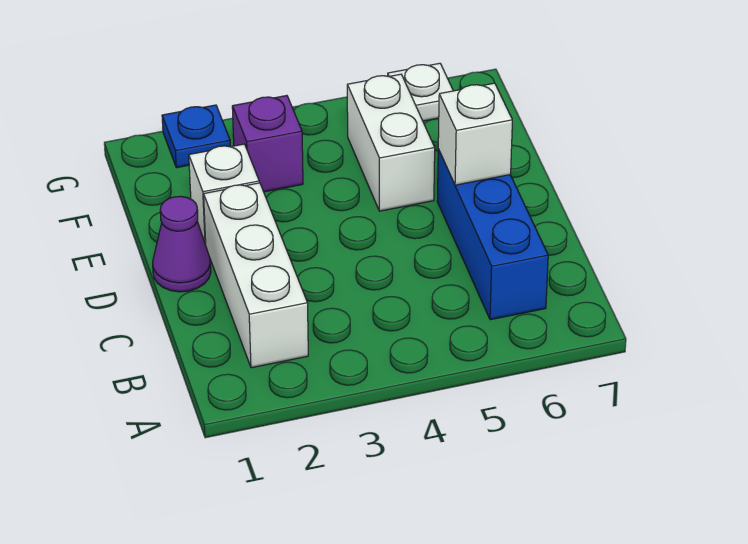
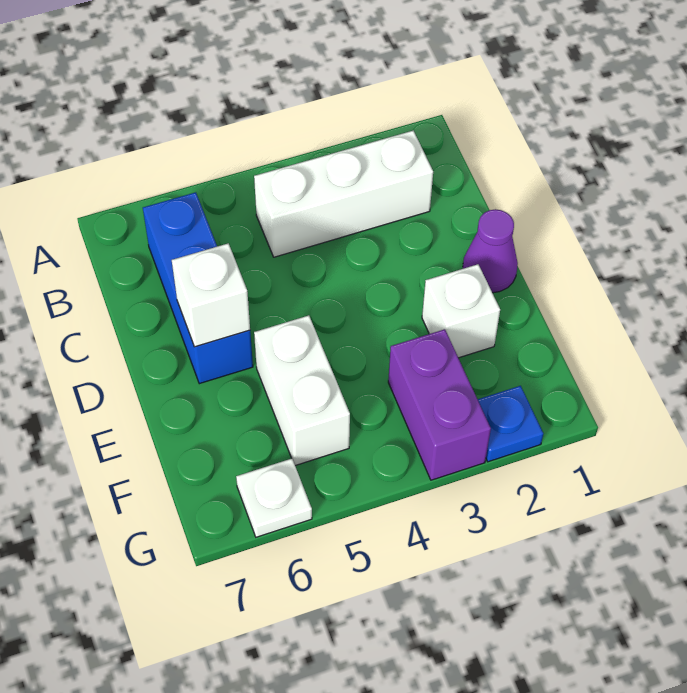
white brick B2:D2 level 1 -> white brick B2:B4 level 1
purple brick F3 level 1 -> purple brick F3:G3 level 1

